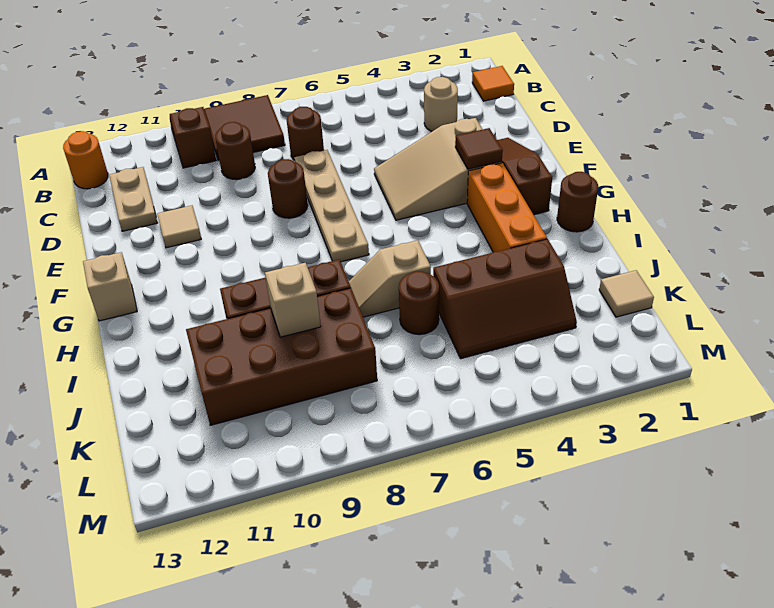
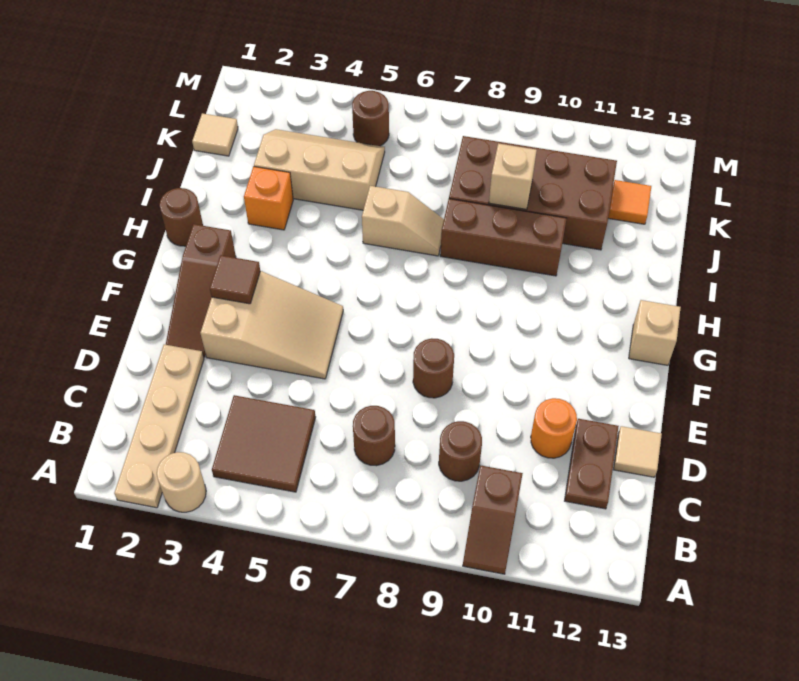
brown tile A8:B9 level 1 -> brown tile B4:C5 level 1
orange tile B1 level 1 -> orange tile K12 level 1
orange round brick B13 level 1 -> orange round brick D11 level 1
tan round brick C3 level 1 -> tan round brick A3 level 1
tan plate C12:D12 level 1 -> brown plate C12:D12 level 1
tan plate D7:G7 level 1 -> tan plate A2:D2 level 1
tan tile E11 level 1 -> tan tile D13 level 1
orange brick G3:I3 level 1 -> orange brick I3 level 1
brown slope J3:K5 level 1 top J -> tan slope J3:K5 level 1 top J
brown round brick J6 level 1 -> brown round brick L5 level 1

